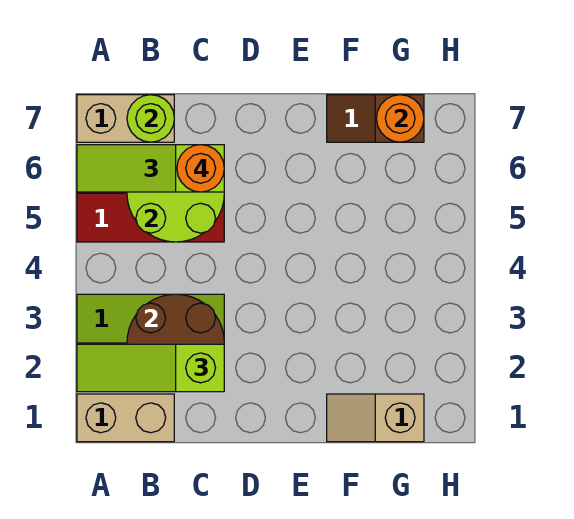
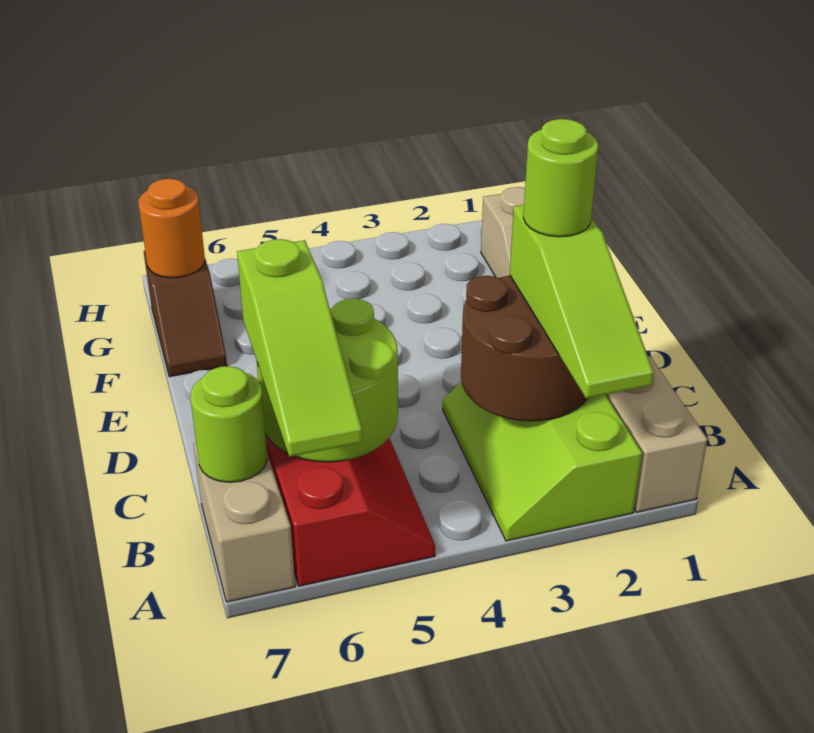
none -> lime round brick C2 level 4
orange round brick C6 level 4 -> none

